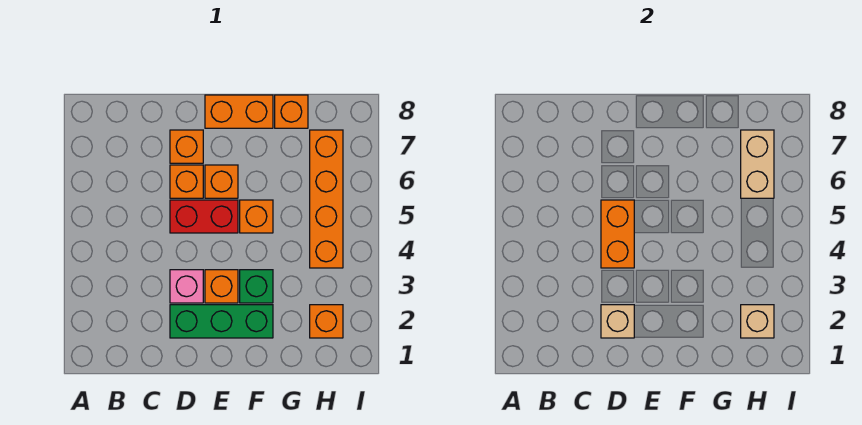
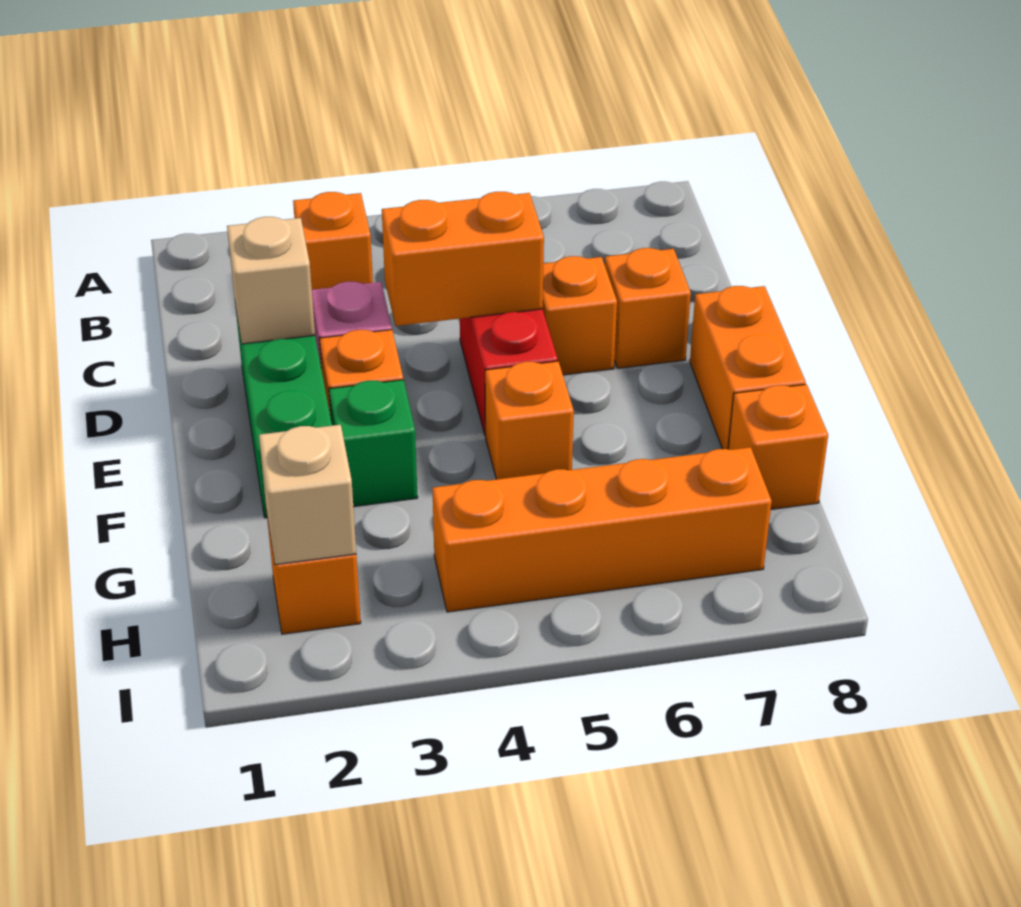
orange brick E6 level 1 -> orange brick B3 level 1
tan brick H6:H7 level 2 -> none

